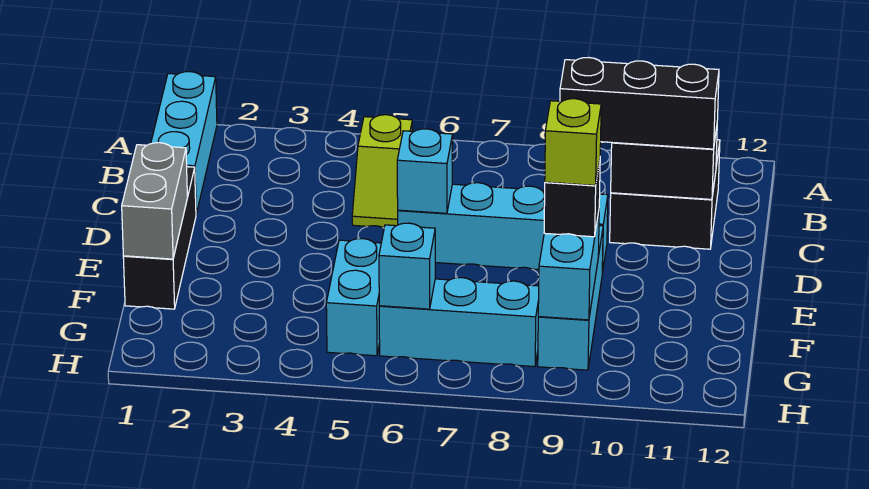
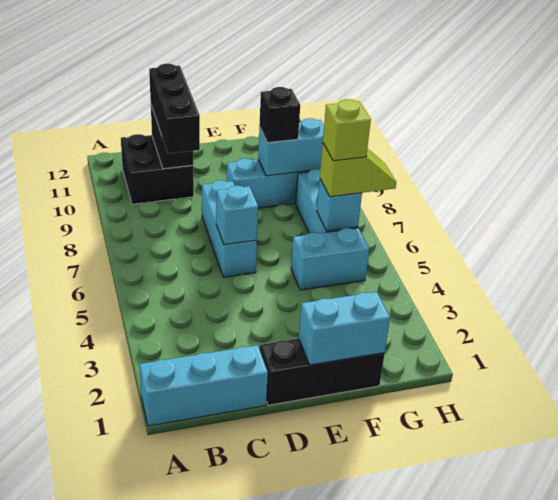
lime slope B5:C5 level 1 top B -> lime slope G6:H6 level 3 top G
cyan brick D6:D9 level 1 -> cyan brick D6:D8 level 1
grey brick E1:F1 level 2 -> cyan brick E1:F1 level 2
lime brick F9 level 4 -> lime brick G6 level 4

